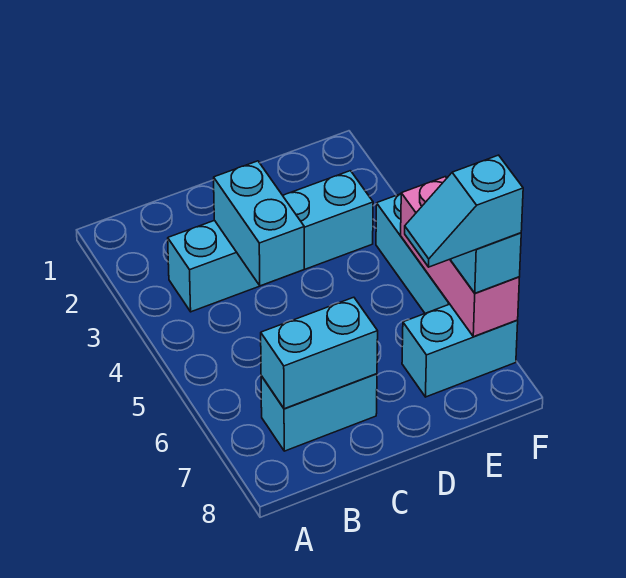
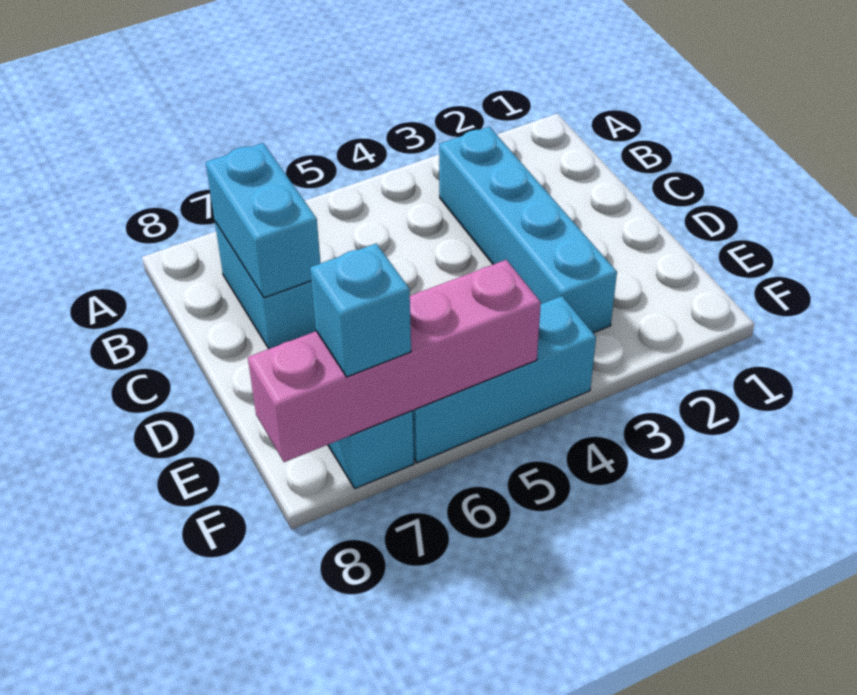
cyan brick C3:C4 level 2 -> none
cyan slope E7:F7 level 4 top F -> none
pink brick F5:F7 level 2 -> pink brick F5:F8 level 2

